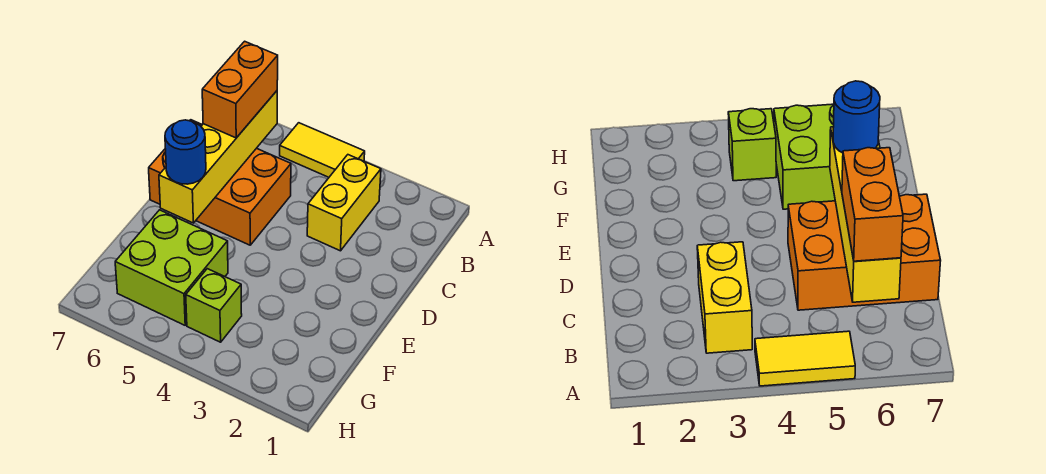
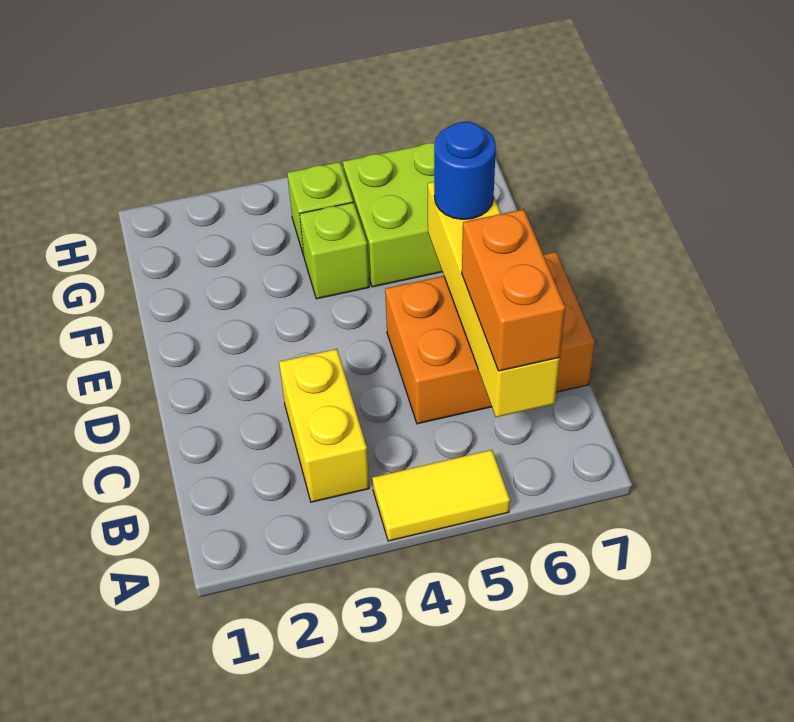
none -> lime brick F4 level 1

